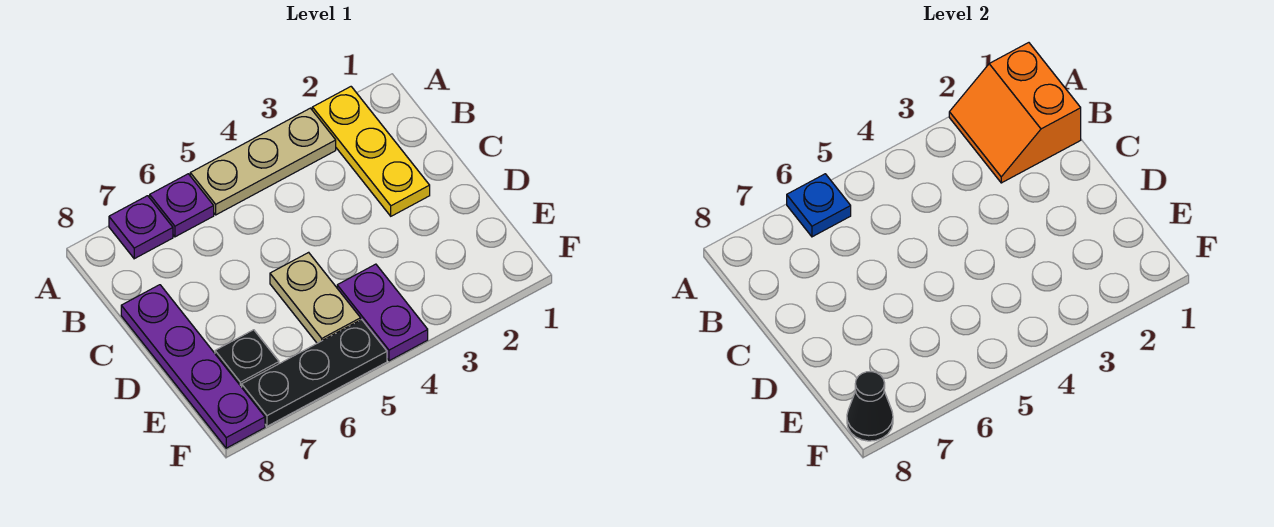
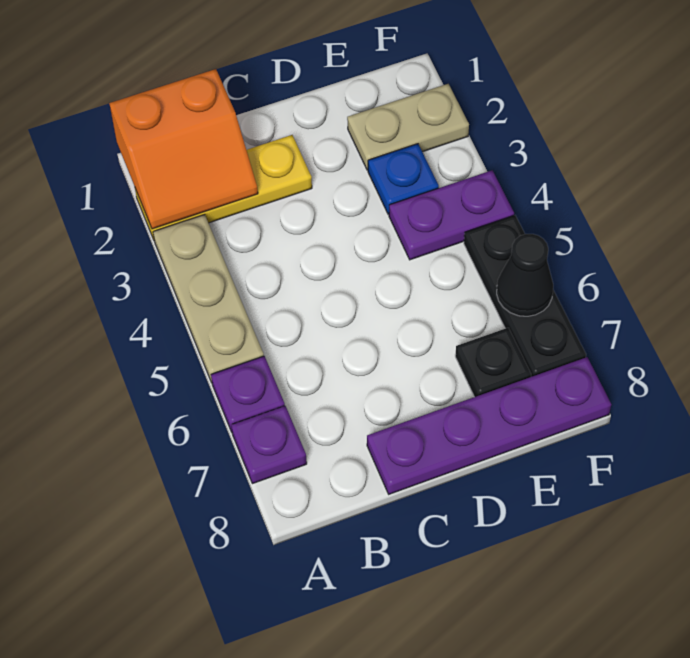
blue plate A6 level 2 -> blue plate E3 level 1
tan plate D5:E5 level 1 -> tan plate E2:F2 level 1
black cone F8 level 2 -> black cone F6 level 2

